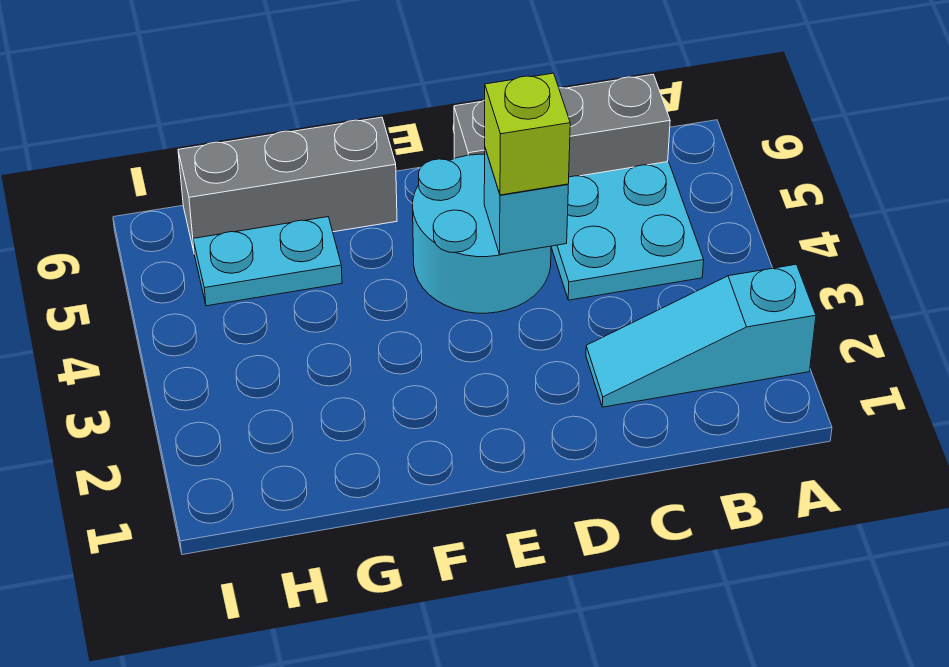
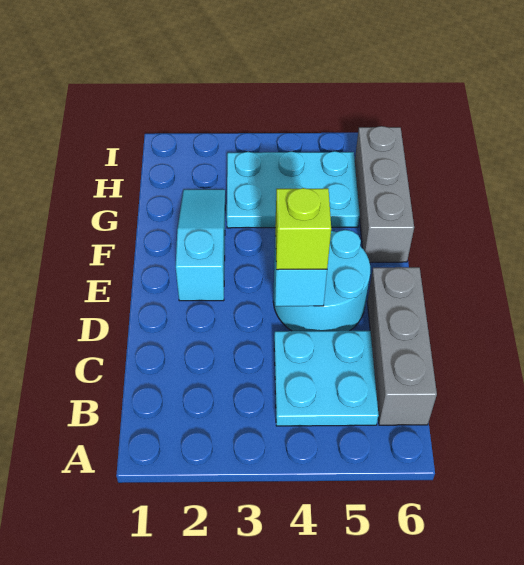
cyan slope A2:C2 level 1 top A -> cyan slope E2:G2 level 1 top E
cyan plate G5:H5 level 1 -> cyan plate G3:H5 level 1

